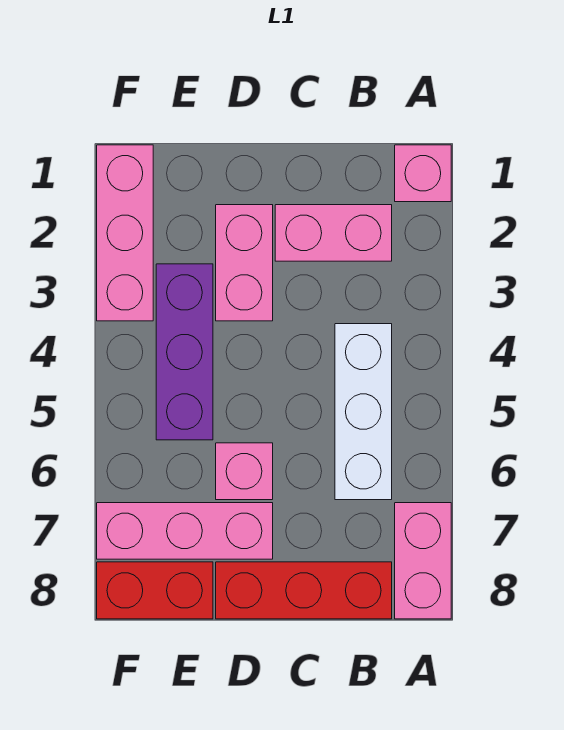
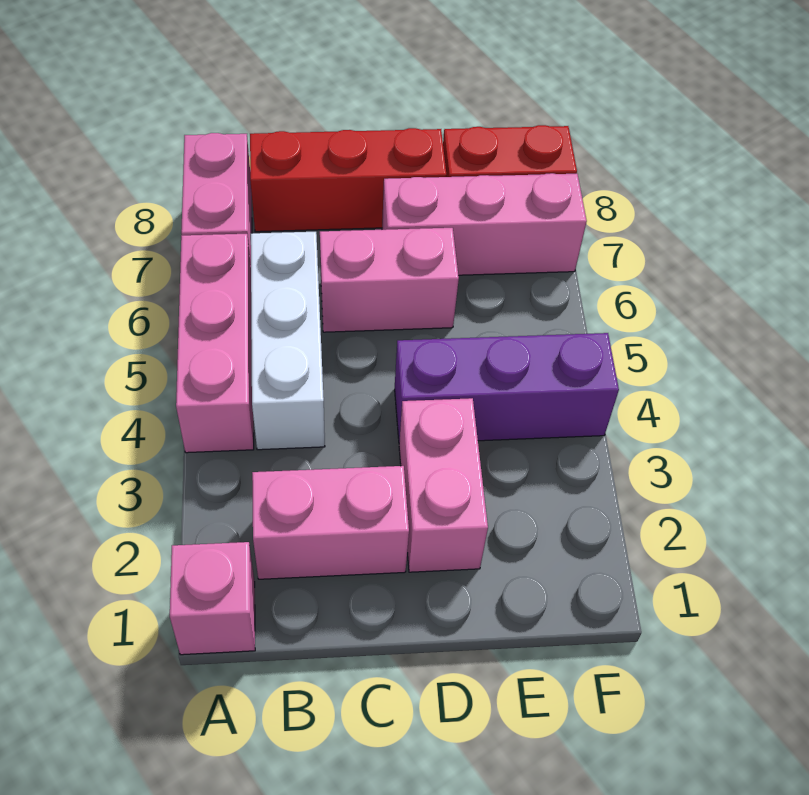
pink brick D6 level 1 -> pink brick C6:D6 level 1
purple brick E3:E5 level 1 -> purple brick D4:F4 level 1
pink brick F1:F3 level 1 -> pink brick A4:A6 level 1

